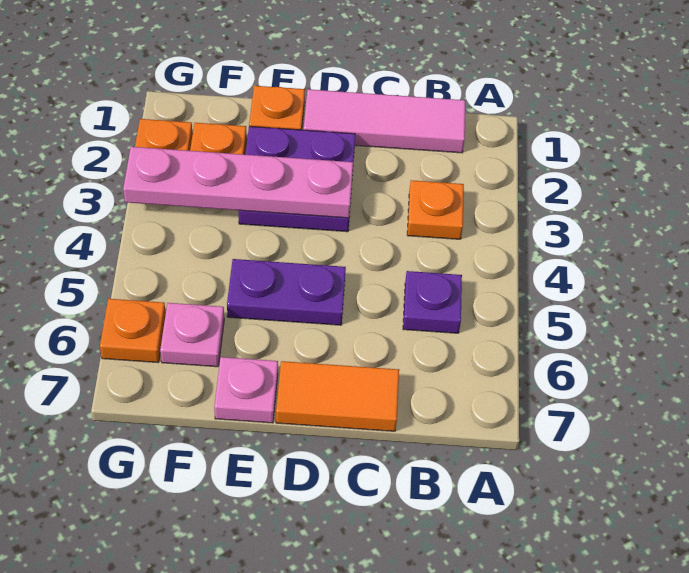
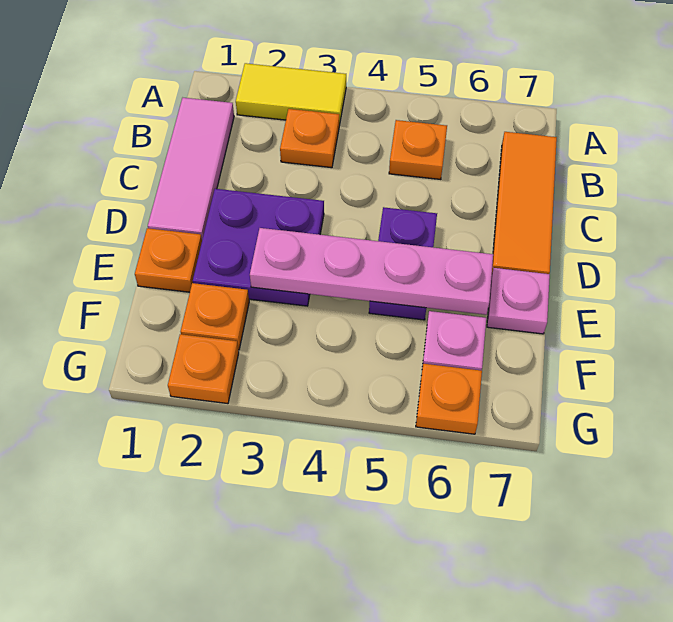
none -> yellow tile A2:A3 level 1
purple plate B5 level 1 -> orange plate B5 level 1
orange tile C7:D7 level 1 -> orange tile B7:D7 level 1
pink plate D3:G3 level 2 -> pink plate E3:E6 level 2

